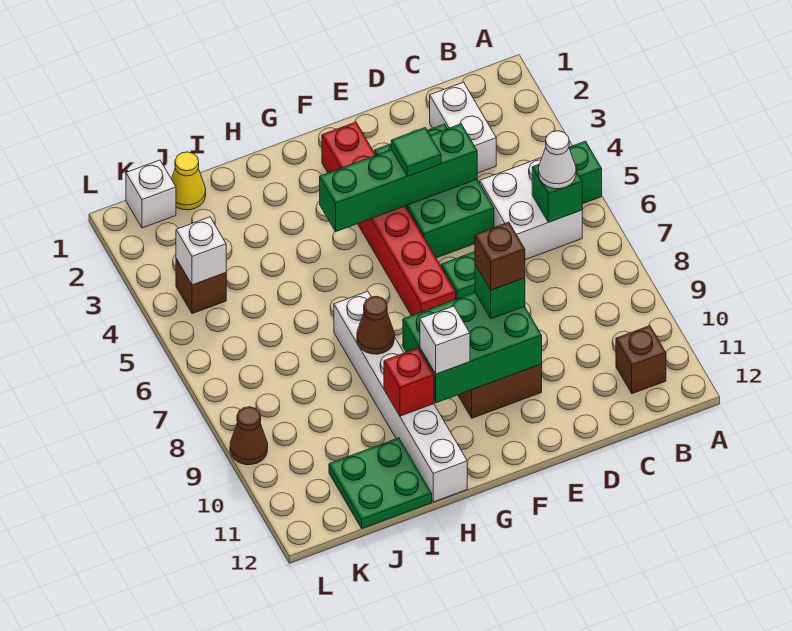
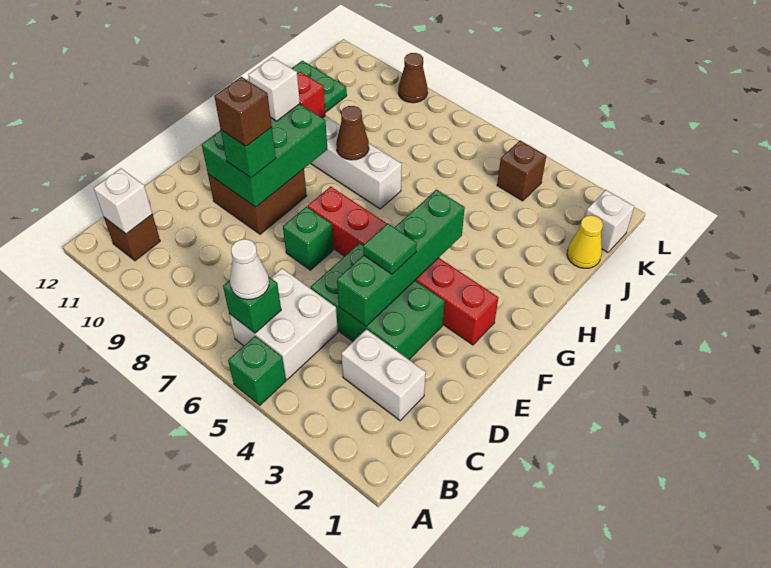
white brick K4 level 2 -> white brick B11 level 2

